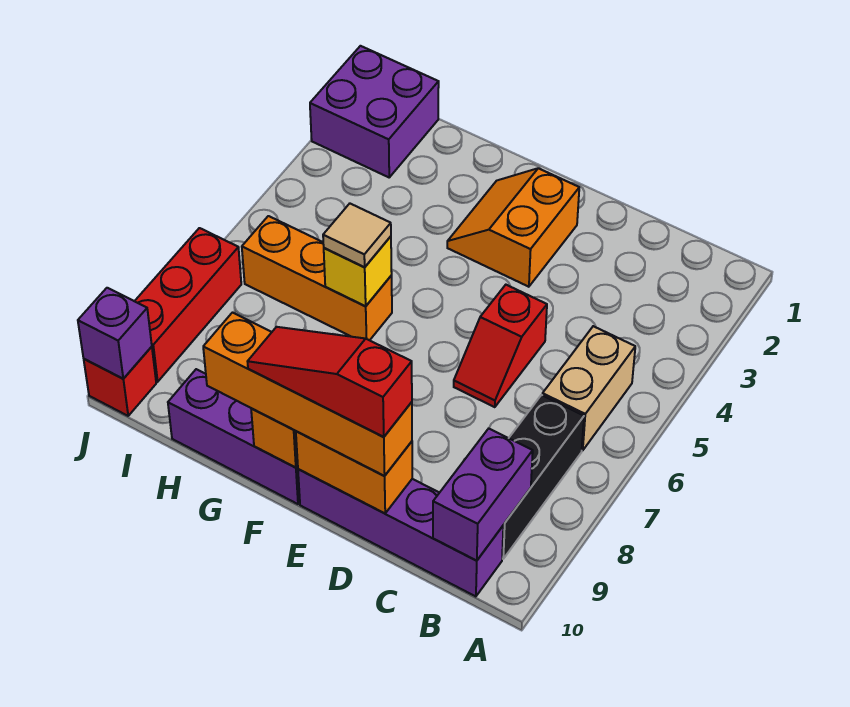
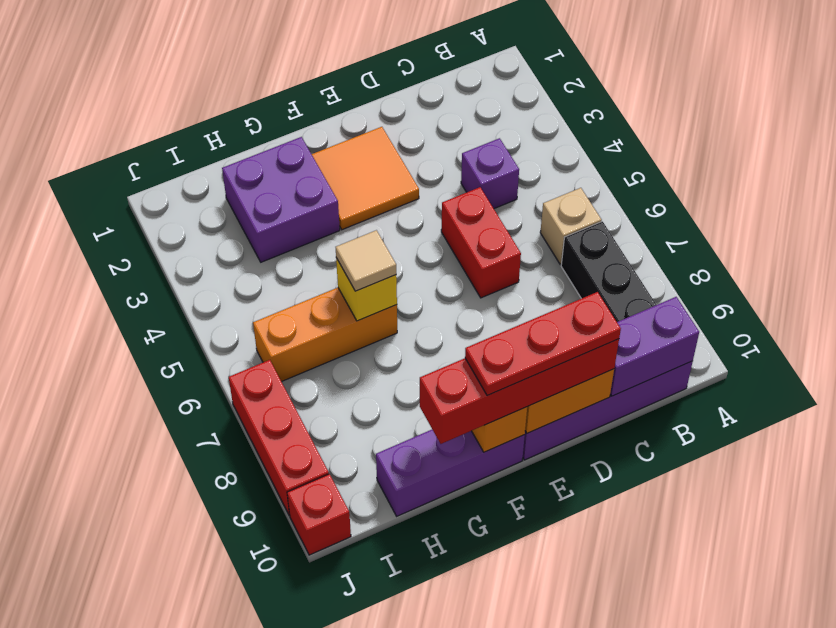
tan brick B5:B6 level 1 -> tan brick B6 level 1
purple brick B9:B10 level 2 -> purple brick B10:C10 level 2
red slope D5:D6 level 1 top 5 -> red brick D5:D6 level 1
orange brick D10:G10 level 3 -> red brick D10:G10 level 3
red slope D10:F10 level 4 top D -> red plate D10:F10 level 4
orange slope E2:F3 level 1 top E -> orange tile E2:F3 level 1
purple brick I1:J2 level 1 -> purple brick G2:H3 level 1
purple brick J10 level 2 -> purple brick C4 level 1

